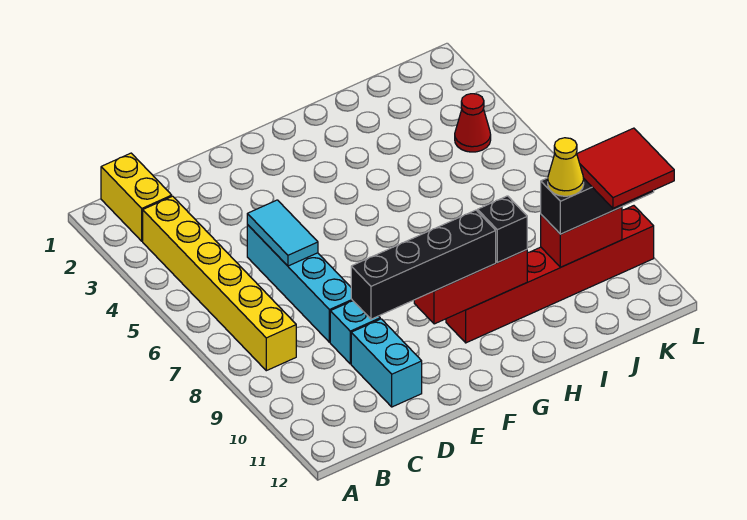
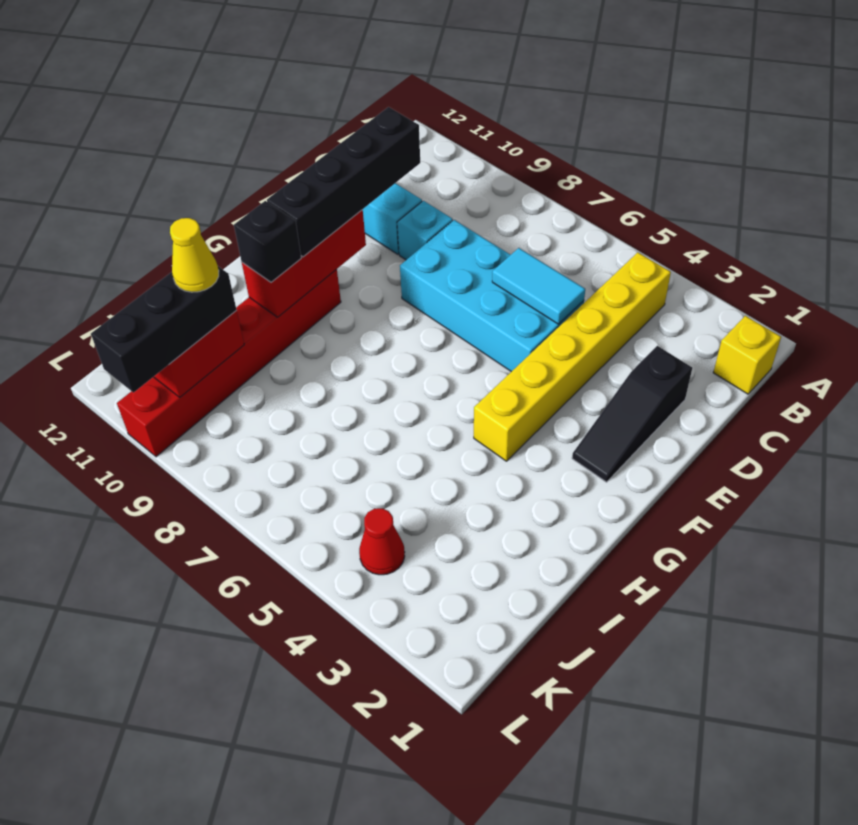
yellow brick B1:B2 level 1 -> yellow brick B1 level 1
yellow brick B3:B8 level 1 -> yellow brick B4:G4 level 1
none -> black slope D2:F2 level 1 top D
cyan brick D5:D8 level 1 -> cyan brick D5:E8 level 1
red tile K10:L11 level 4 -> none

